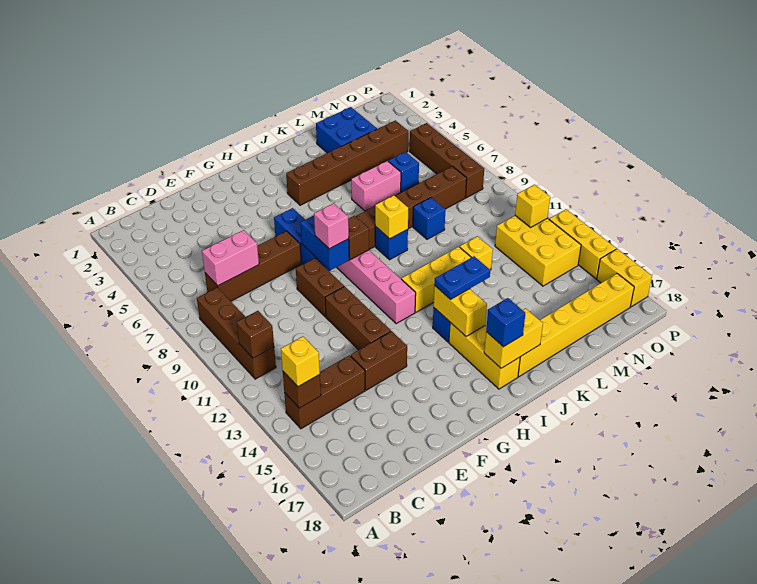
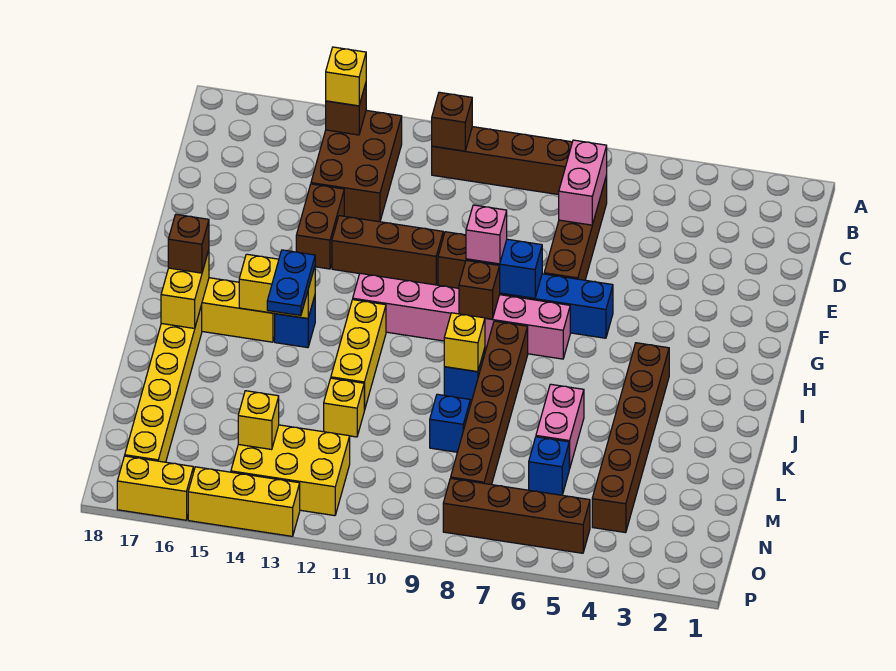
brown brick B14:D14 level 1 -> brown brick B13:D14 level 1
blue brick I17 level 3 -> brown brick I17 level 3
blue brick L2:M3 level 1 -> none
yellow brick O12 level 2 -> yellow brick N14 level 2

